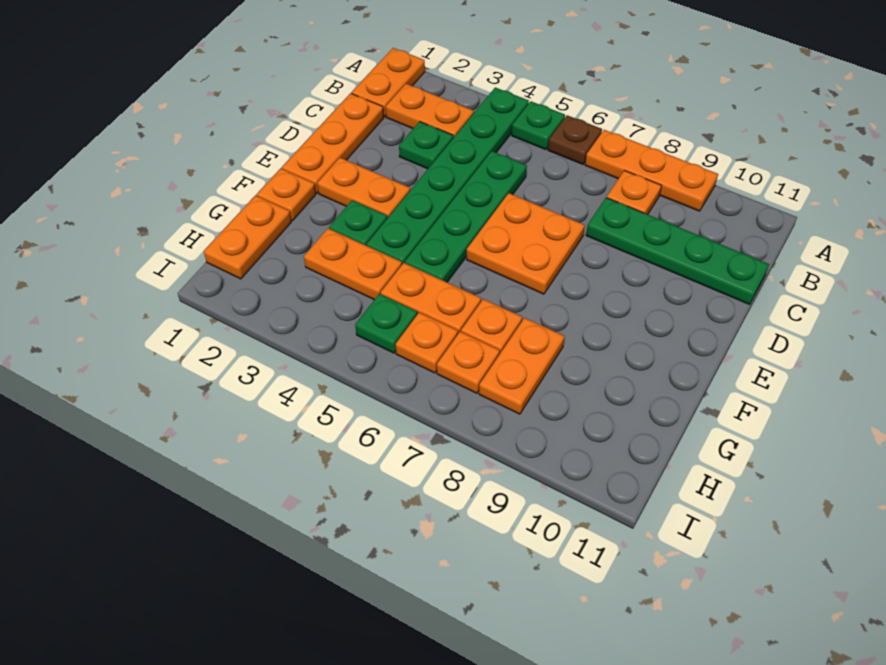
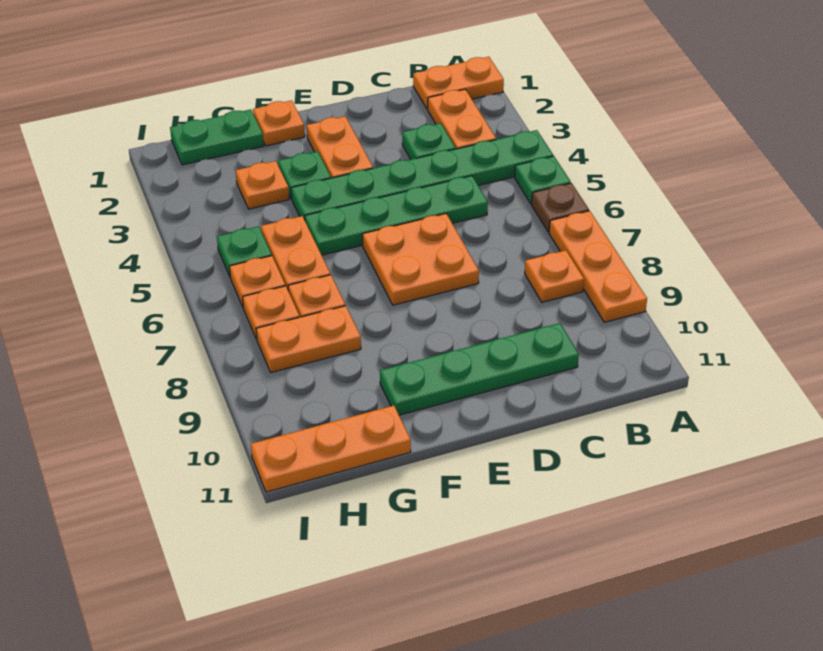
orange plate C1:E1 level 1 -> orange plate G11:I11 level 1
green plate C8:C11 level 1 -> green plate C10:F10 level 1
orange plate G1:H1 level 1 -> green plate G1:H1 level 1
orange plate G3:G4 level 1 -> orange plate G3 level 1

